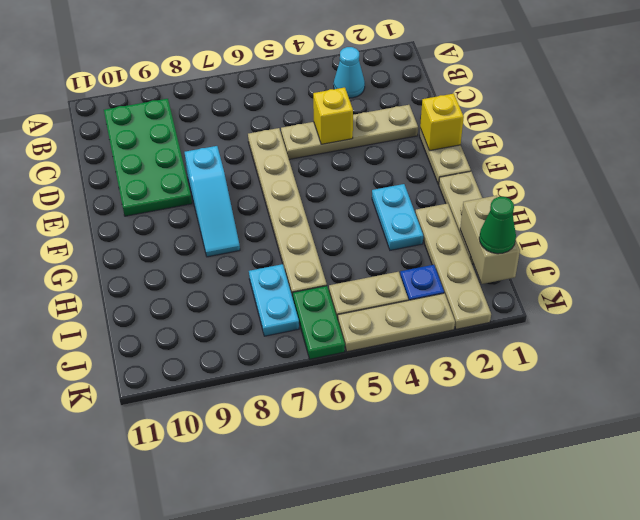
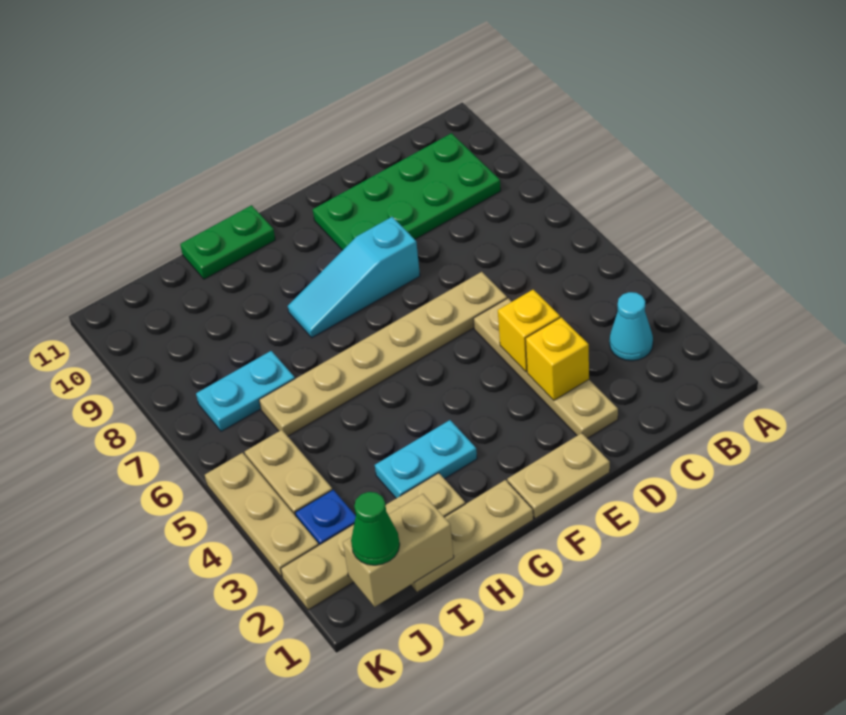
yellow brick E1 level 2 -> yellow brick D3 level 2
green plate J6:K6 level 1 -> green plate G11:H11 level 1

